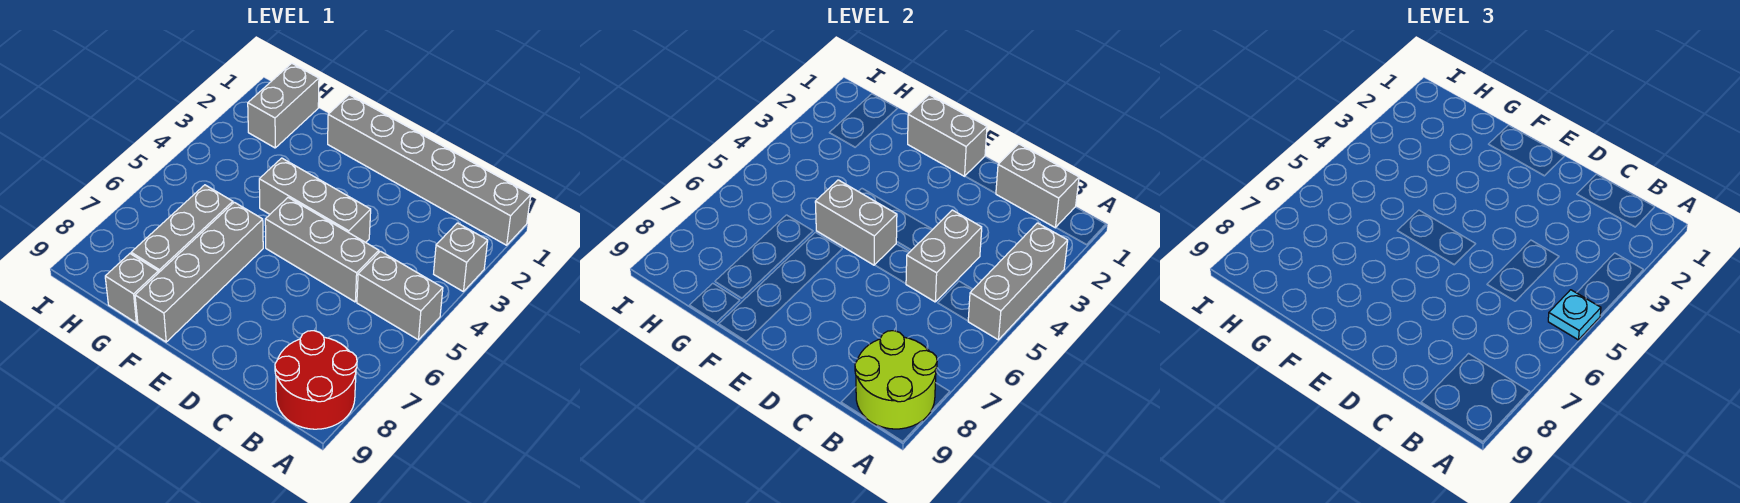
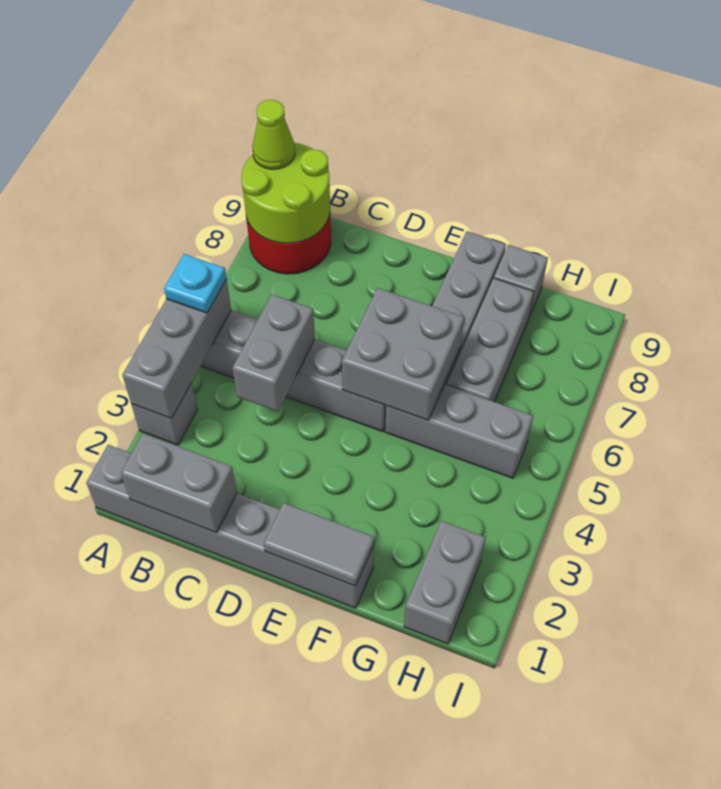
none -> lime cone A9 level 3
grey brick D4:F4 level 1 -> grey brick F5:H5 level 1
grey brick E1:F1 level 2 -> grey tile E1:F1 level 2
grey brick E5:F5 level 2 -> grey brick E5:F6 level 2

